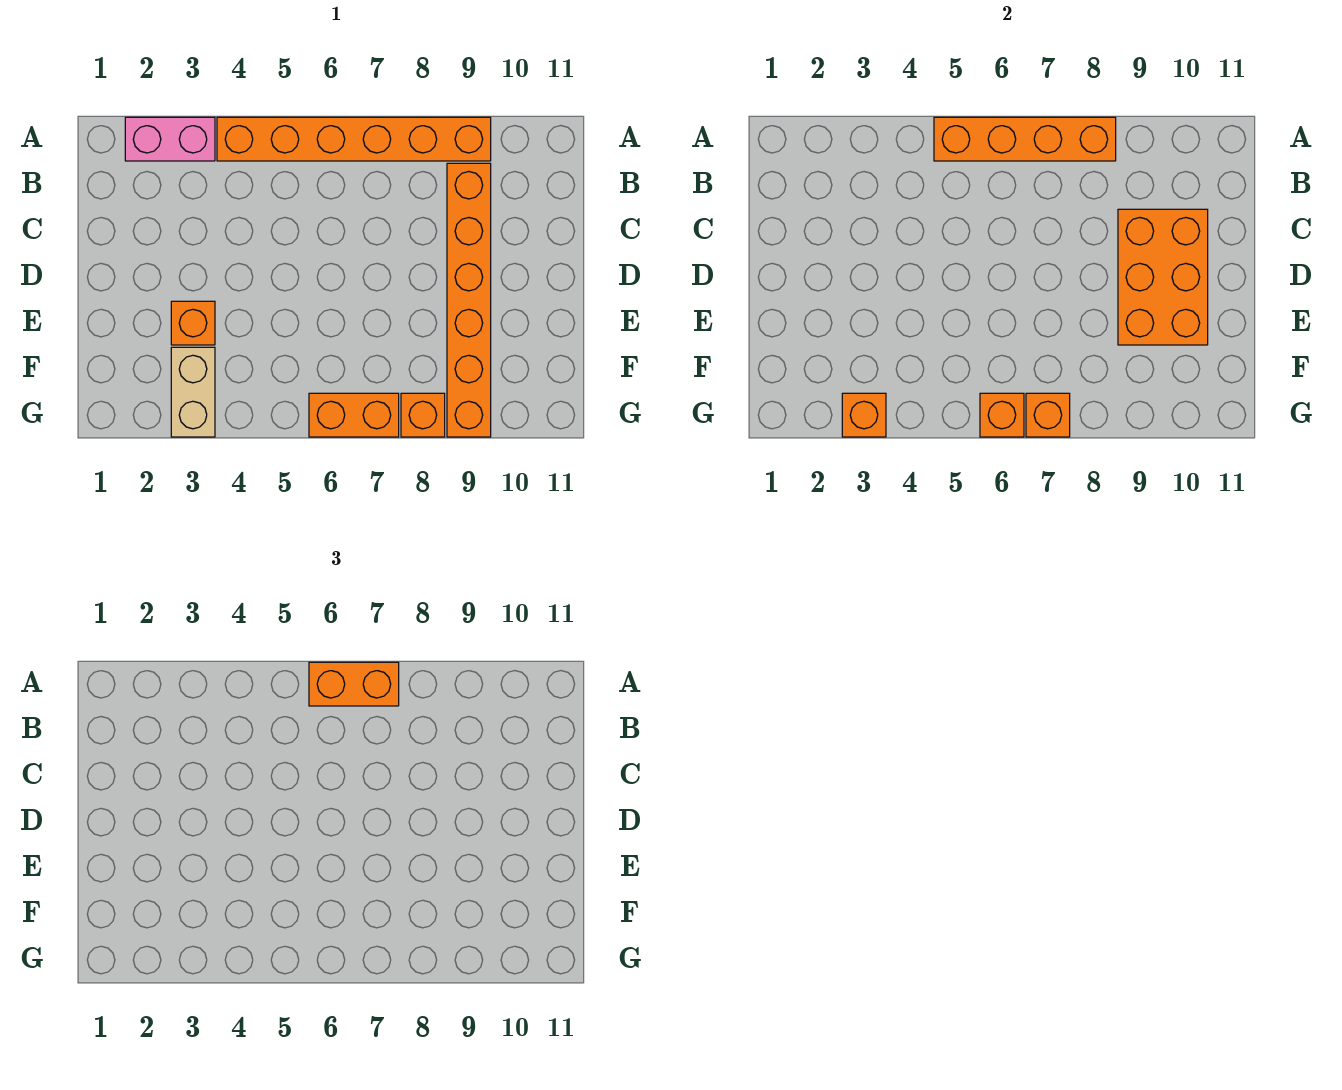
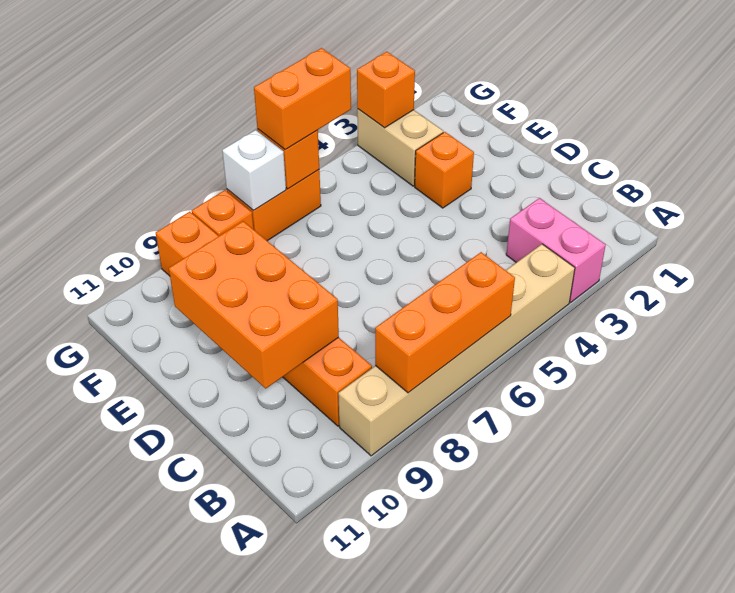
pink brick A2:A3 level 1 -> pink brick A3:B3 level 1
orange brick A4:A9 level 1 -> tan brick A4:A9 level 1
orange brick A5:A8 level 2 -> orange brick A6:A8 level 2
orange brick A6:A7 level 3 -> orange brick G5:G6 level 3
orange brick G7 level 2 -> white brick G7 level 2

